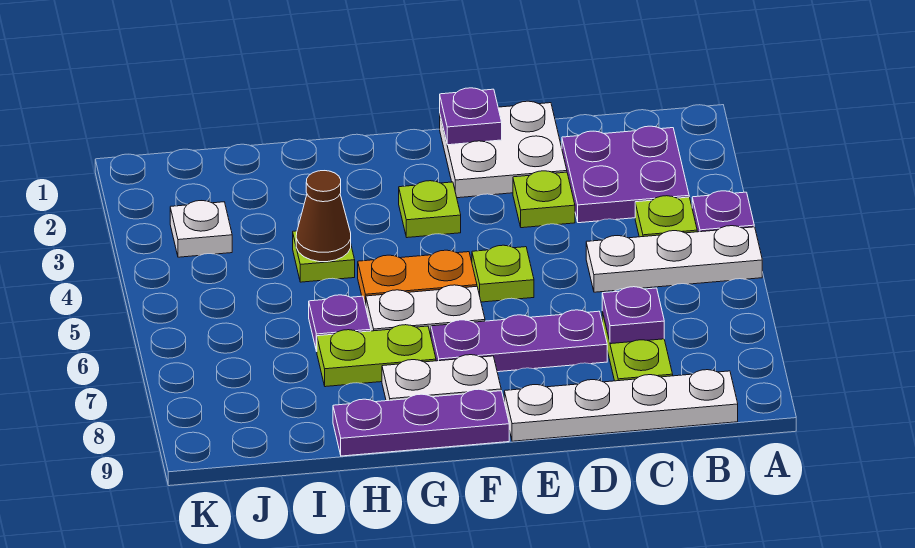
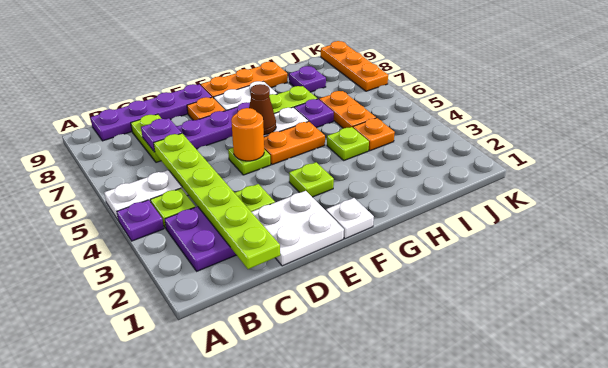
white plate B9:E9 level 1 -> purple plate B9:E9 level 1
none -> lime plate C1:C6 level 2
purple plate E1 level 2 -> purple plate I8 level 1
none -> orange round brick E5 level 2
none -> orange plate E8 level 1
purple plate F9:H9 level 1 -> orange plate F9:H9 level 1
brown cone H4 level 2 -> brown cone F6 level 2
none -> orange plate I4 level 1
none -> orange plate I5:I6 level 1
white plate J3 level 1 -> white plate F1 level 1
none -> orange plate K7:K9 level 1

